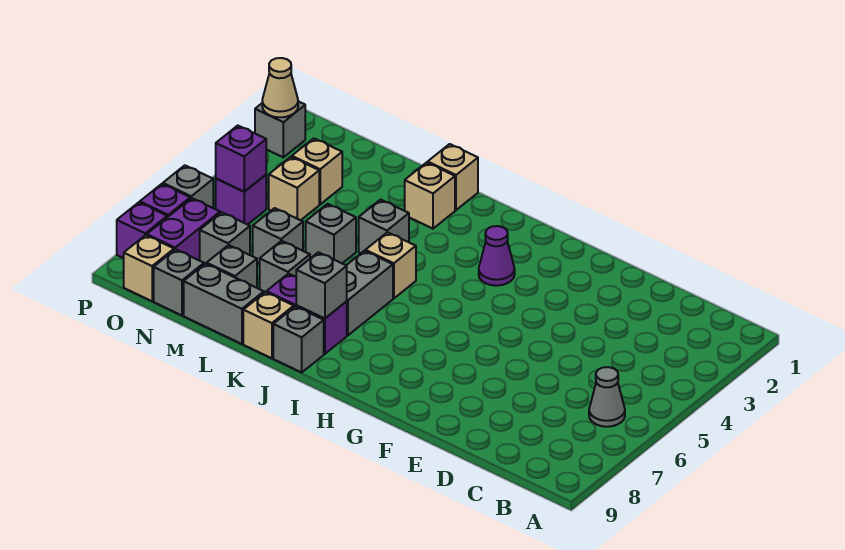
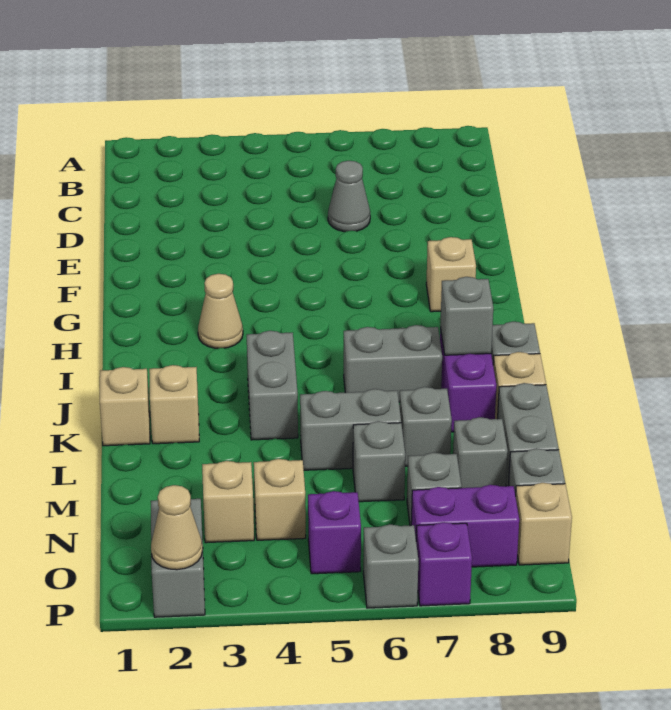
grey cone B6 level 1 -> grey cone D6 level 1
purple cone H3 level 1 -> tan cone H3 level 1
tan brick J5 level 1 -> tan brick G8 level 1
grey brick K4 level 1 -> grey brick J4:K4 level 1
grey brick L5 level 1 -> grey brick L5:L6 level 1
purple brick O5 level 2 -> none
grey brick P2 level 1 -> grey brick O2:P2 level 1
purple brick P8 level 1 -> none

